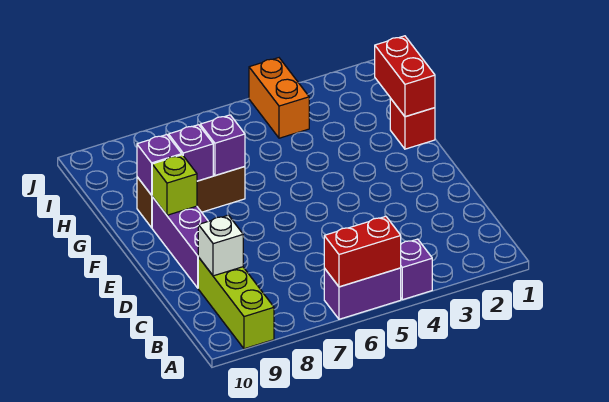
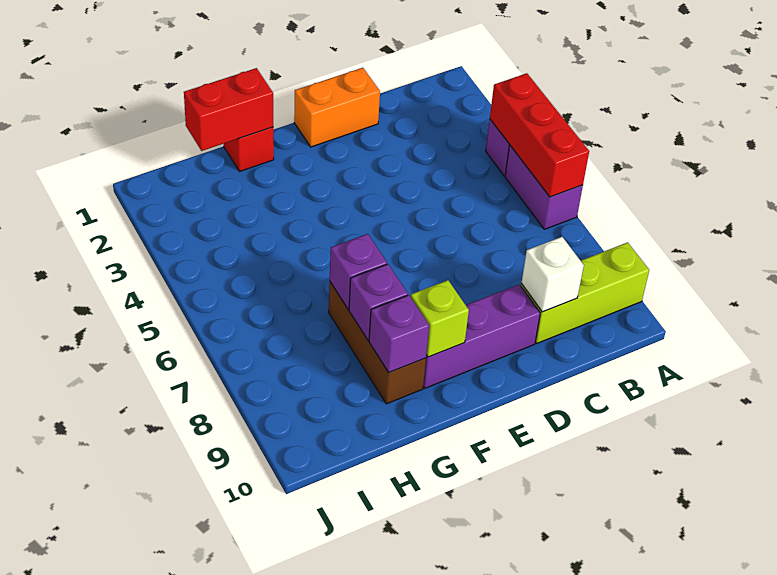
red brick A5:A6 level 2 -> red brick A4:A6 level 2
orange brick I4:J4 level 1 -> orange brick D1:E1 level 1

